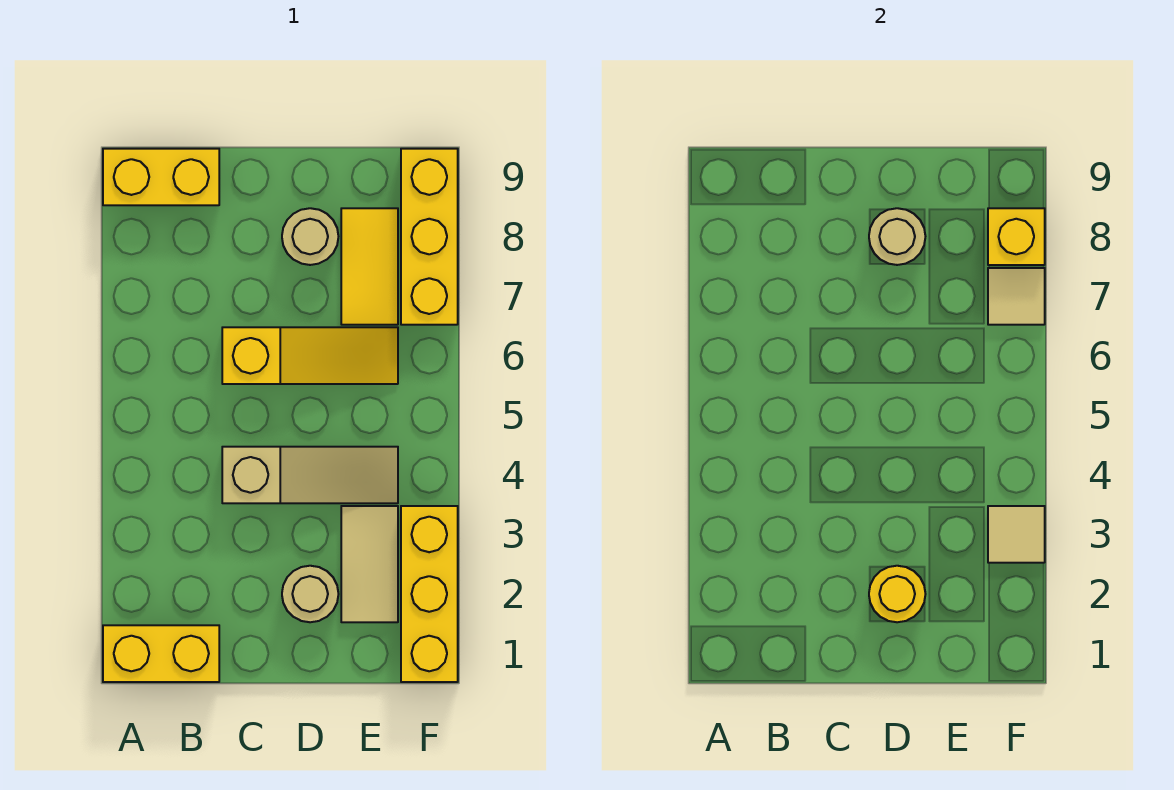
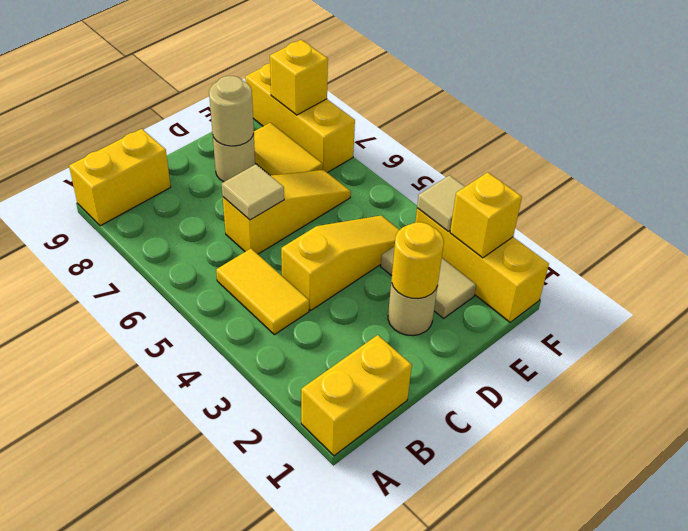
none -> yellow tile B4:B5 level 1
tan slope C4:E4 level 1 top C -> yellow slope C4:E4 level 1 top C
none -> yellow brick F2 level 2
tan tile F7 level 2 -> tan tile C6 level 2

